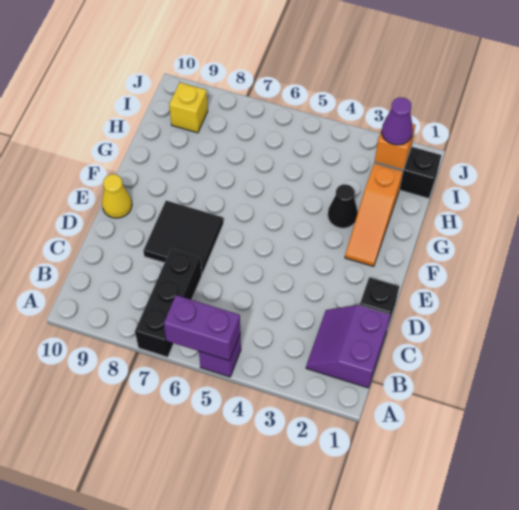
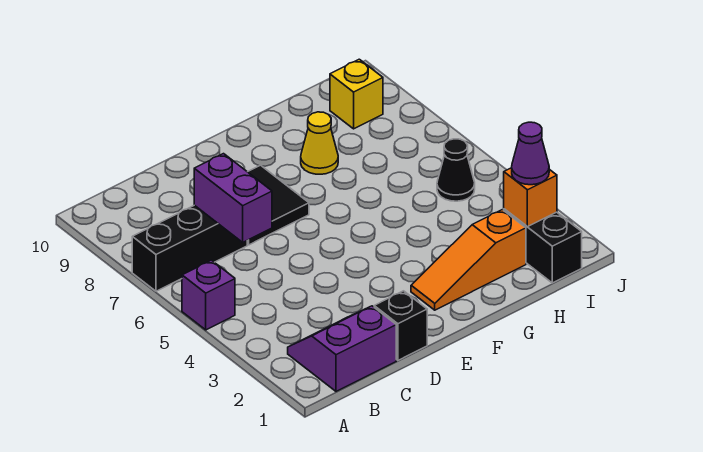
purple brick A5:A6 level 2 -> purple brick C6:C7 level 2
yellow cone E10 level 1 -> yellow cone G8 level 1
black cone G3 level 1 -> black cone I5 level 1

